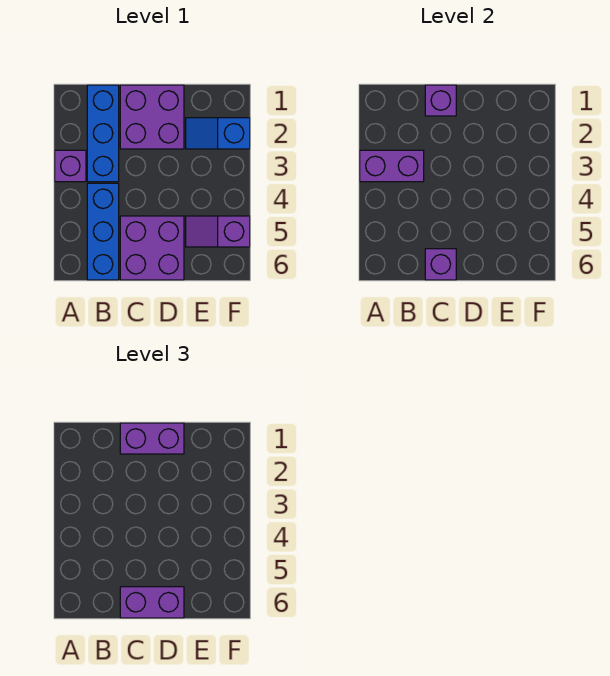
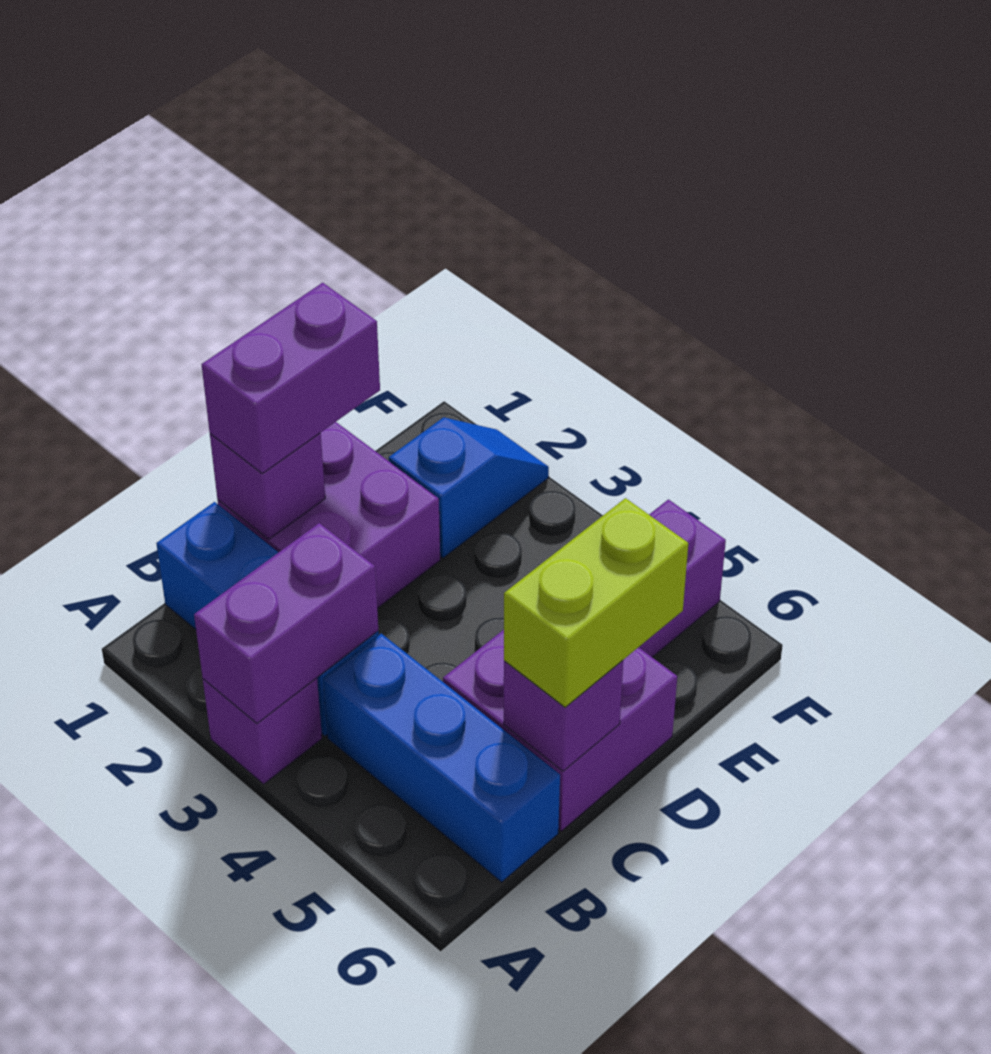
purple brick C6:D6 level 3 -> lime brick C6:D6 level 3
blue slope E2:F2 level 1 top F -> blue slope E2:F2 level 1 top E

